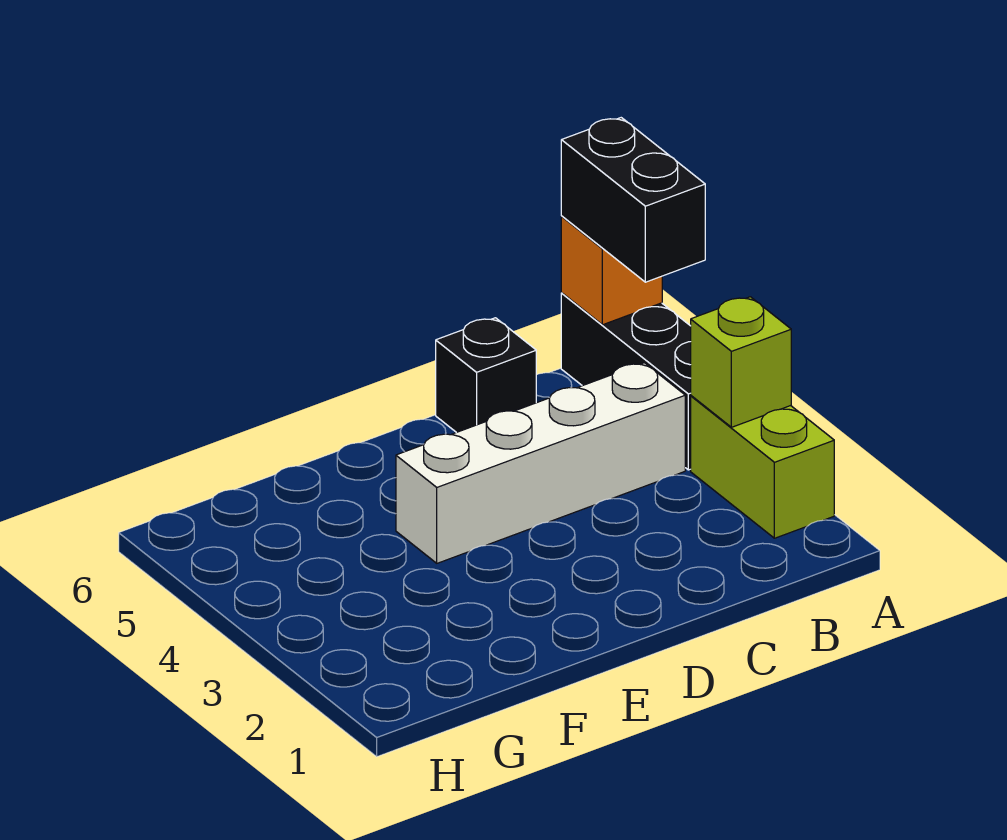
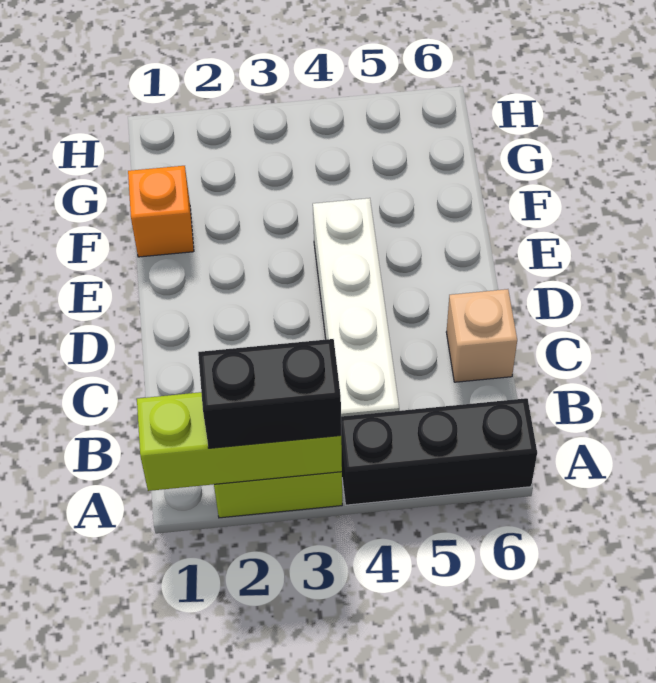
lime brick A3 level 2 -> lime brick A1:A3 level 2
black brick A5:A6 level 3 -> black brick A2:A3 level 3
orange brick A6 level 2 -> orange brick F1 level 1
black brick C6 level 1 -> tan brick C6 level 1

